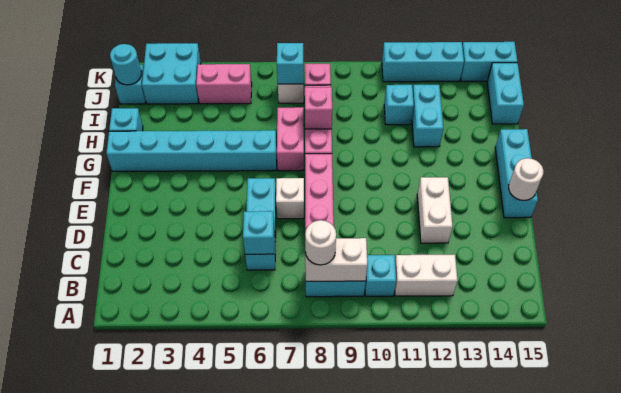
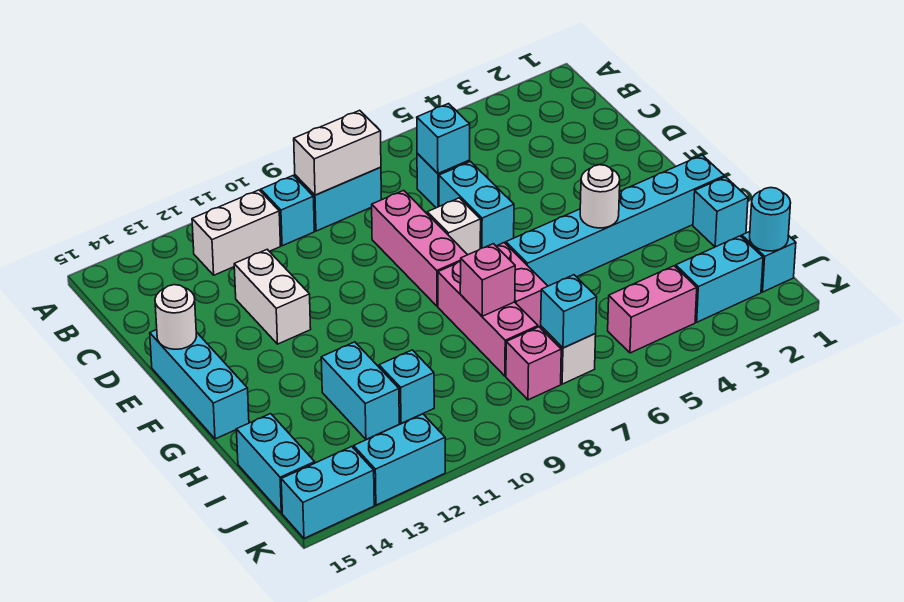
white round brick B8 level 3 -> white round brick G4 level 2
cyan brick J2:K3 level 1 -> cyan brick J2:J3 level 1
cyan brick K11:K13 level 1 -> cyan brick K12:K13 level 1

